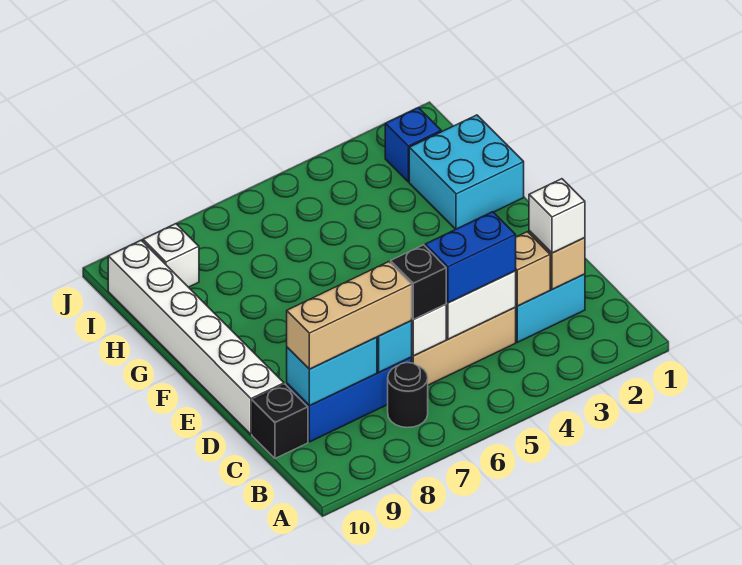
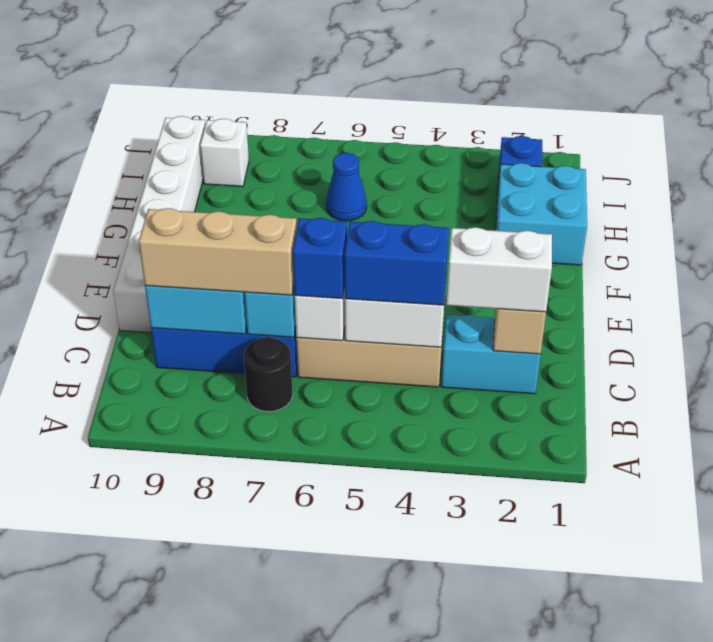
white brick C2 level 3 -> white brick C2:C3 level 3
tan brick C3 level 2 -> none
black brick C6 level 3 -> blue brick C6 level 3
black brick C10 level 1 -> none
none -> blue cone H6 level 1

